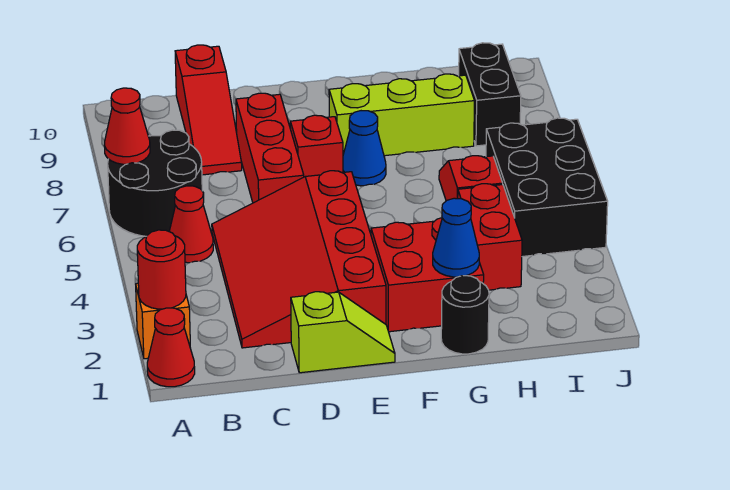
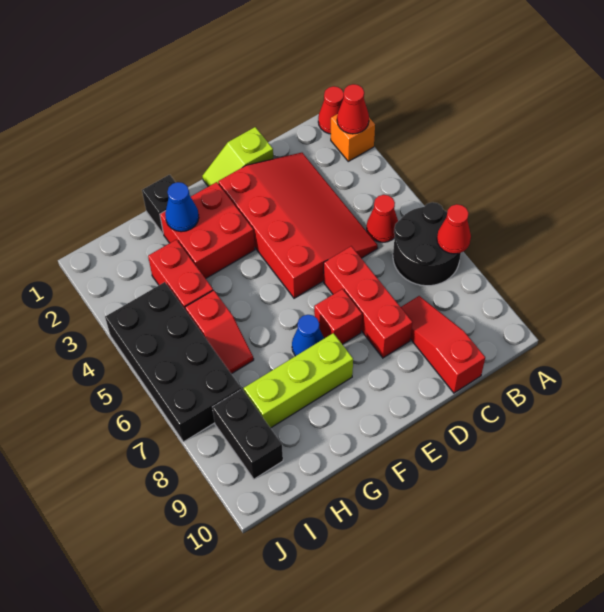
red round brick A2 level 2 -> red cone A2 level 2
black round brick G1 level 1 -> black brick G1 level 1
black brick I4:J6 level 1 -> black brick I4:J7 level 1

